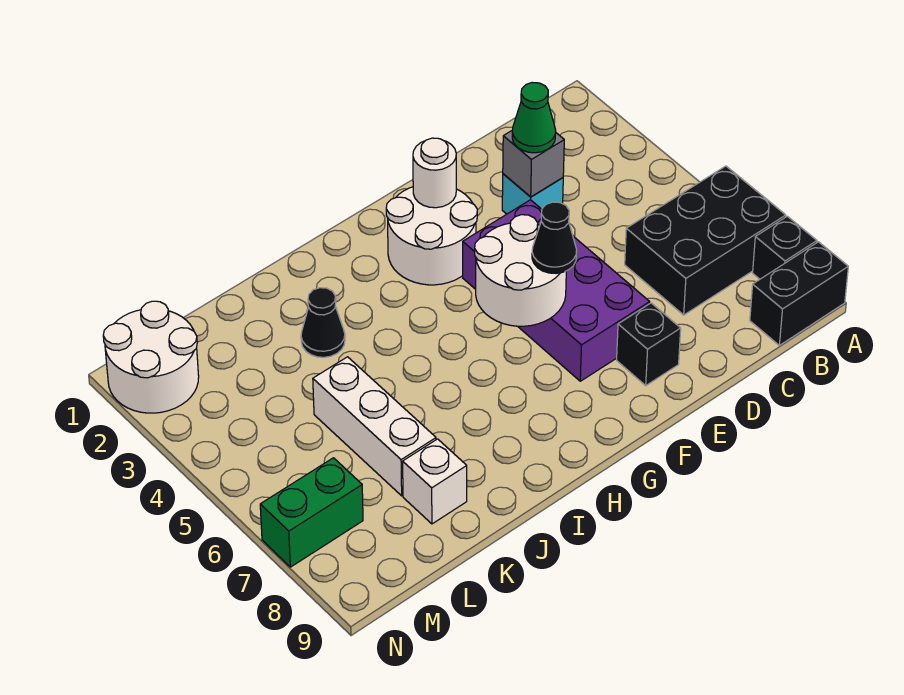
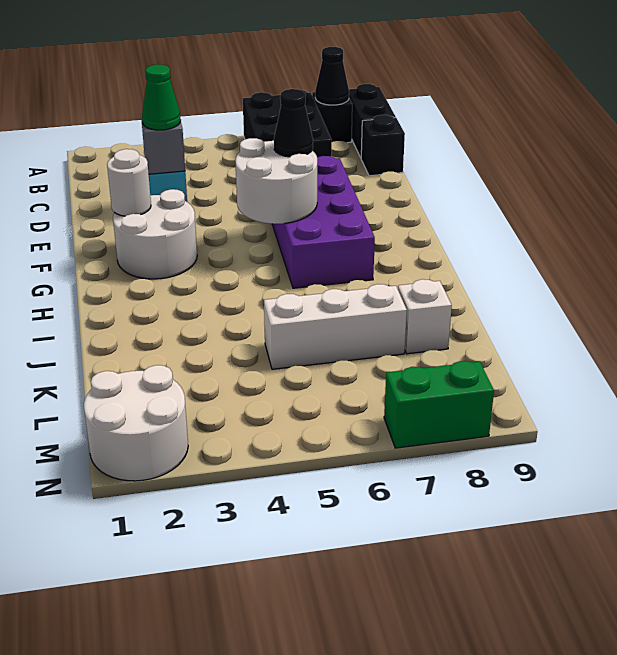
purple brick E4:F7 level 1 -> purple brick E6:H7 level 1
black brick E8 level 1 -> black brick C9 level 1
black cone J3 level 1 -> black cone A8 level 2
green brick M7:N7 level 1 -> green brick N7:N8 level 1

